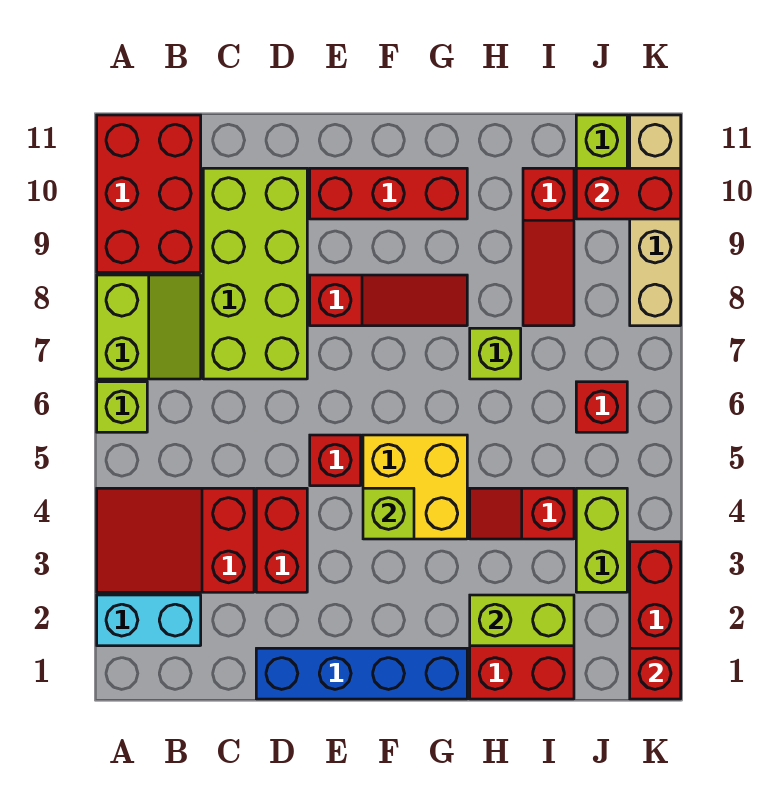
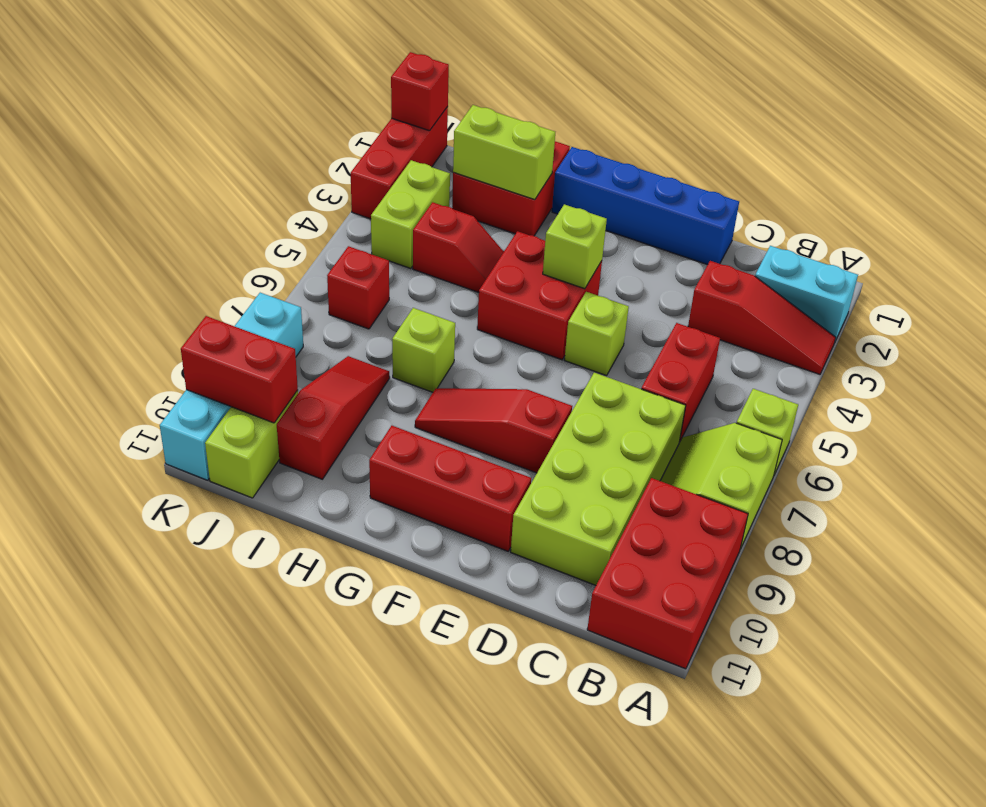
red slope A3:C4 level 1 top C -> red slope A3:C3 level 1 top C
red brick D3:D4 level 1 -> red brick C5:C6 level 1
red brick E5 level 1 -> lime brick E5 level 1
yellow brick F4:G5 level 1 -> red brick F4:G5 level 1
tan brick K8:K11 level 1 -> cyan brick K8:K11 level 1

